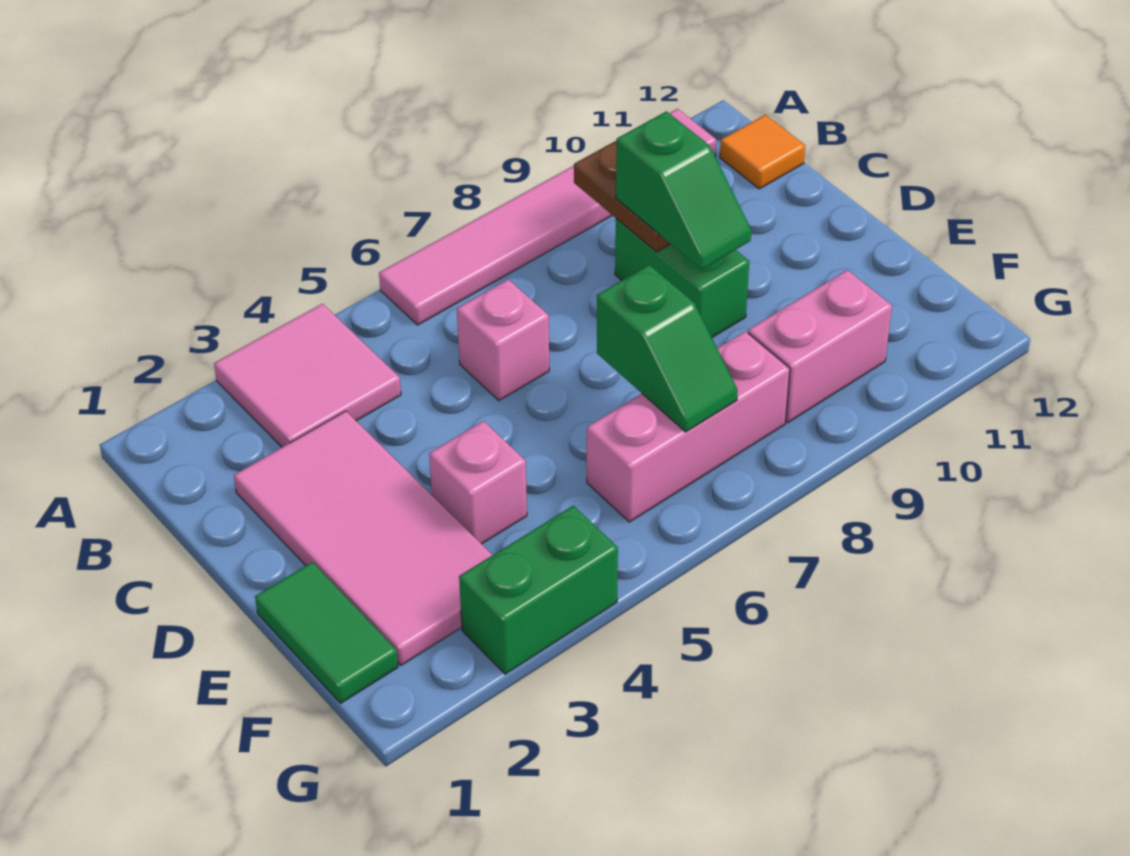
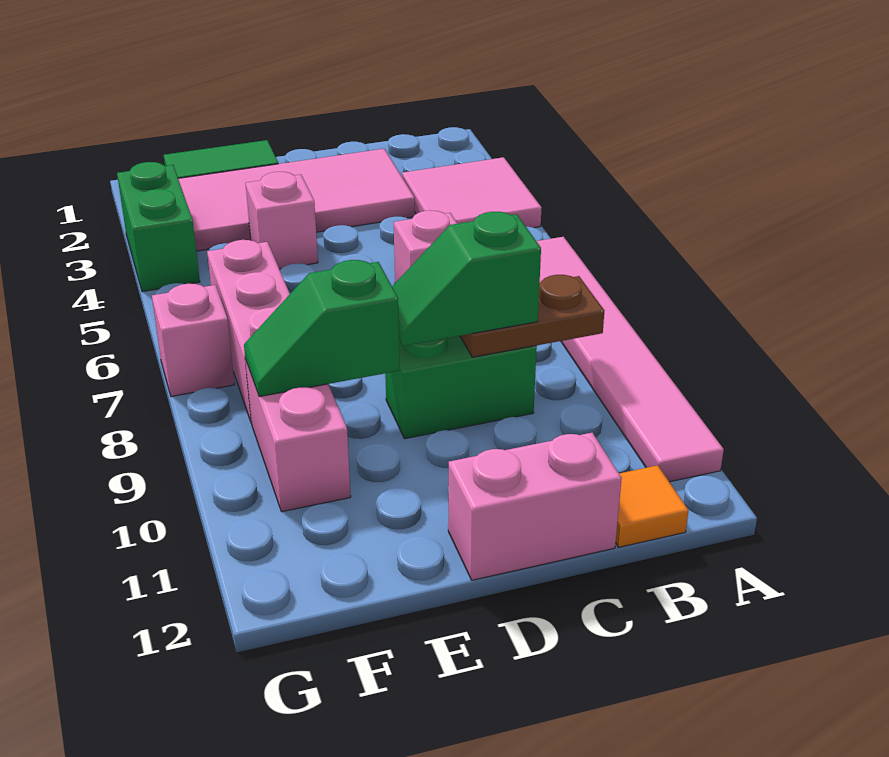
none -> pink brick C12:D12 level 1
green slope E7:F7 level 2 top E -> green slope E9:F9 level 2 top E
none -> pink brick G7 level 1

